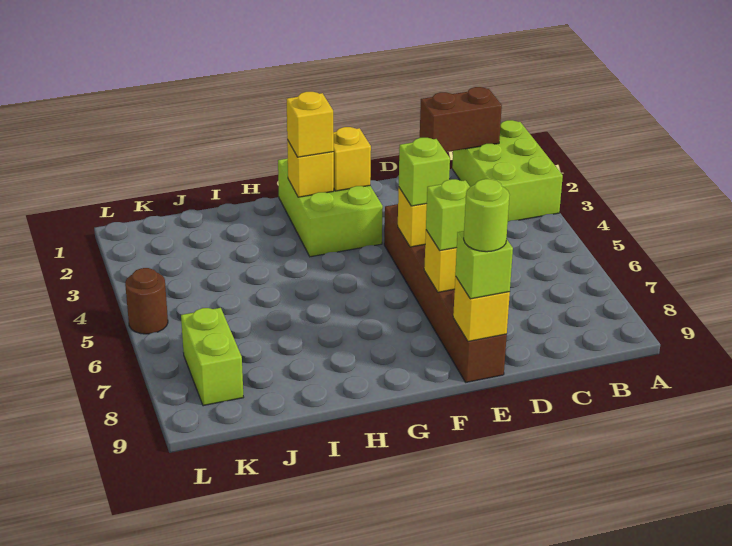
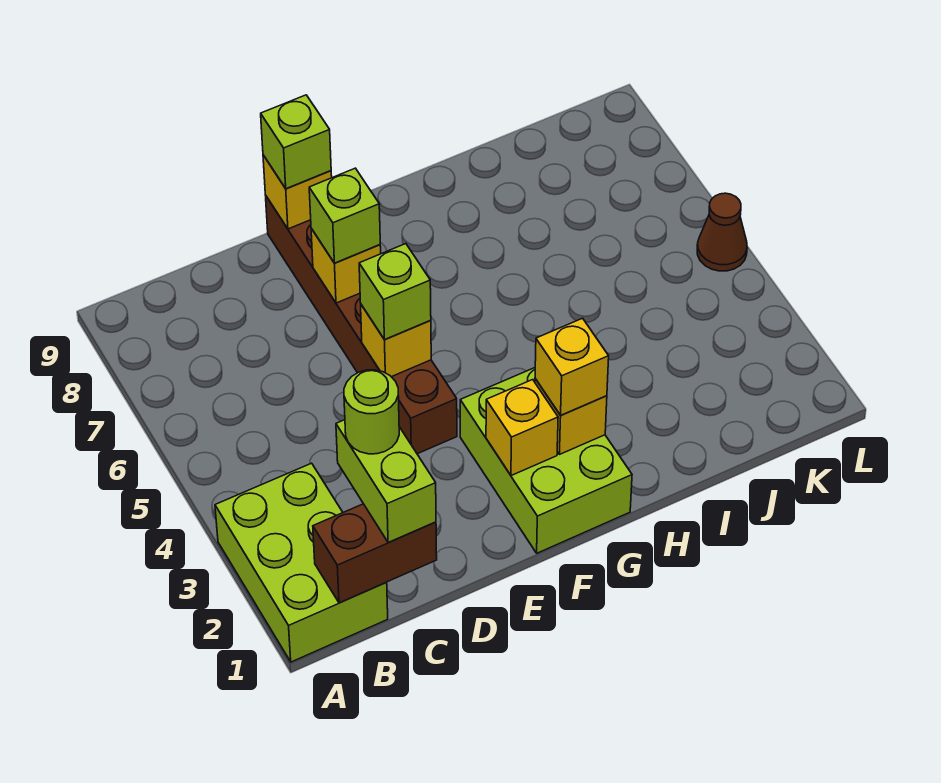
lime round brick E9 level 4 -> lime round brick C2 level 4
lime brick K7:K8 level 1 -> lime brick C1:C2 level 3
brown round brick L5 level 1 -> brown cone L5 level 1

